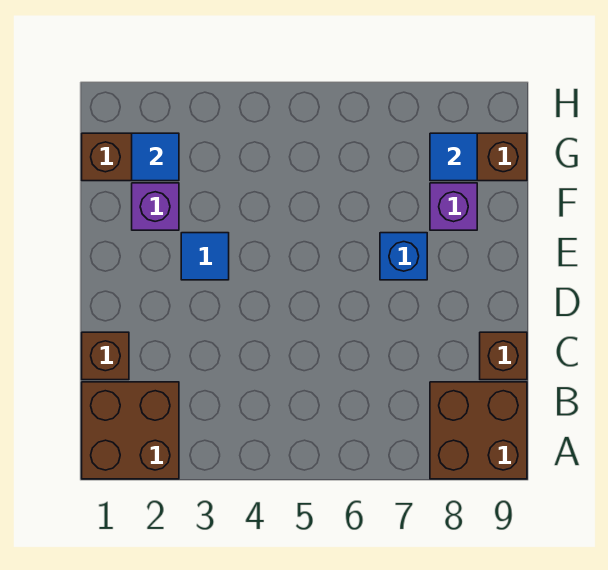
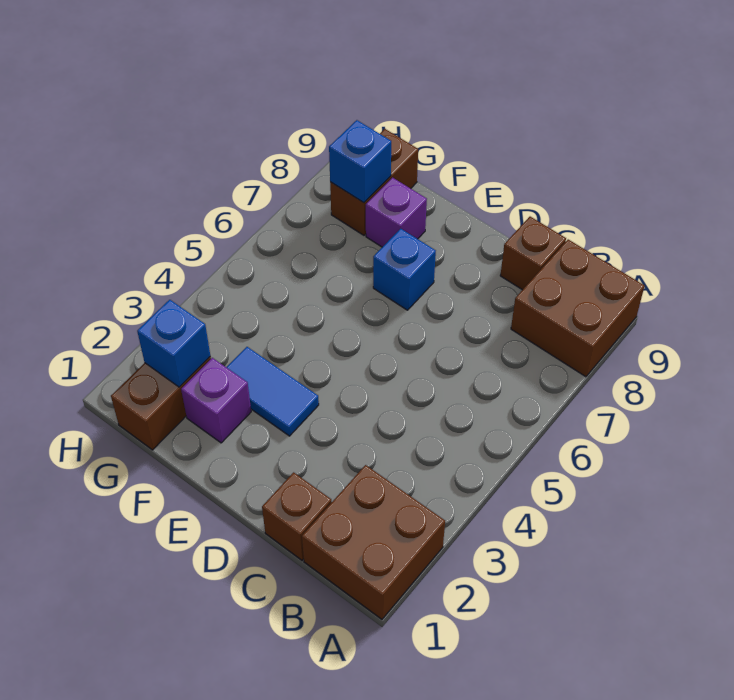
blue tile E3 level 1 -> blue tile E3:F3 level 1
blue tile G2 level 2 -> blue brick G2 level 2
blue tile G8 level 2 -> blue brick G8 level 2

